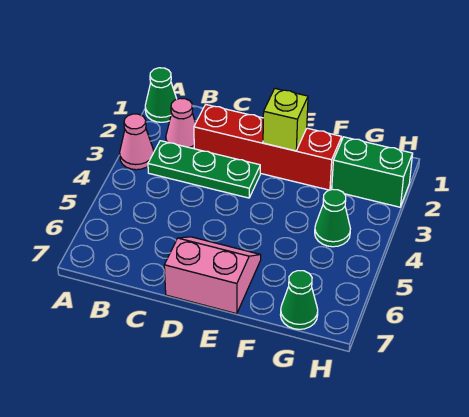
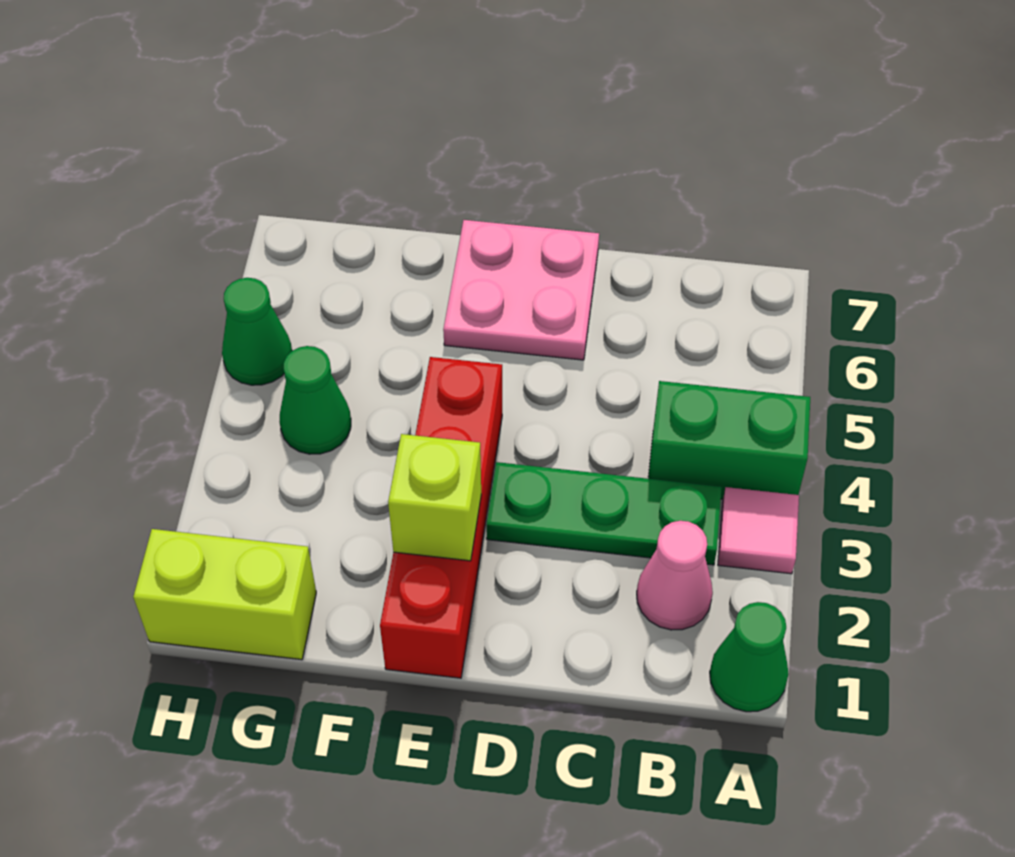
pink cone A3 level 1 -> pink tile A3 level 1
red brick C2:F2 level 1 -> red brick E1:E4 level 1
pink slope D6:E7 level 1 top 7 -> pink plate D6:E7 level 1
none -> lime brick G1:H1 level 1
green brick G2:H2 level 1 -> green brick A4:B4 level 1
green cone G7 level 1 -> green cone H5 level 1

